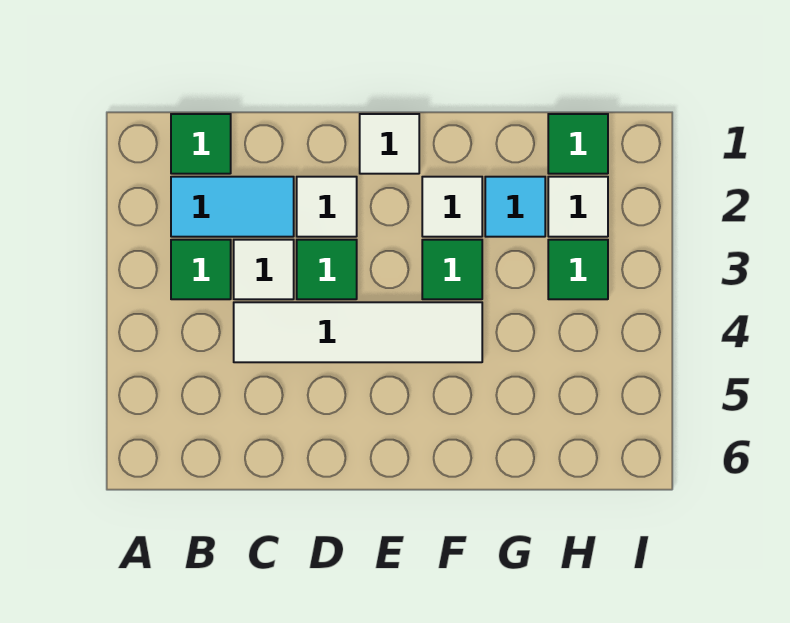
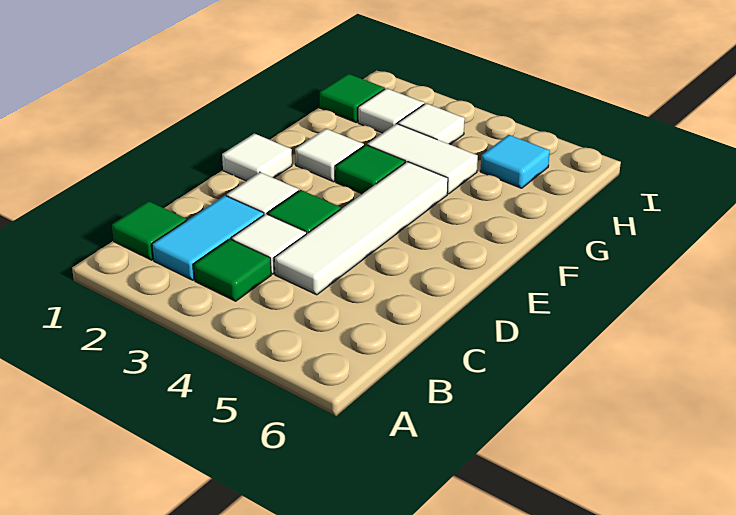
cyan tile G2 level 1 -> cyan tile H5 level 1
none -> white tile G3:G4 level 1
green tile H3 level 1 -> white tile H3 level 1

